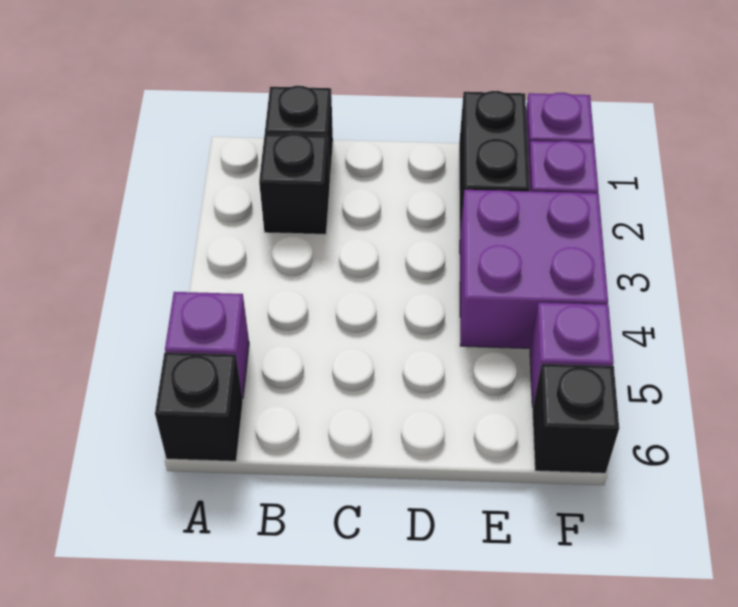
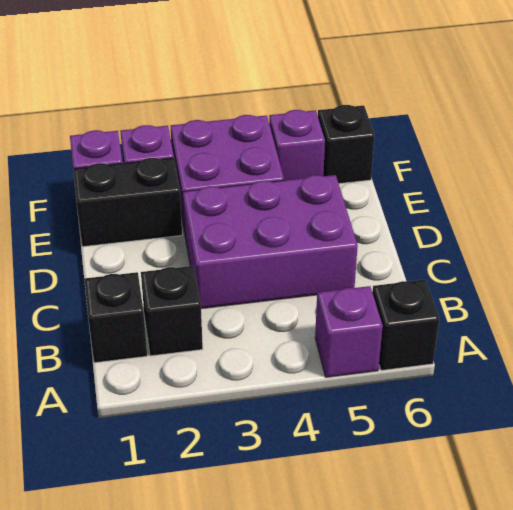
none -> purple brick C3:D5 level 1

